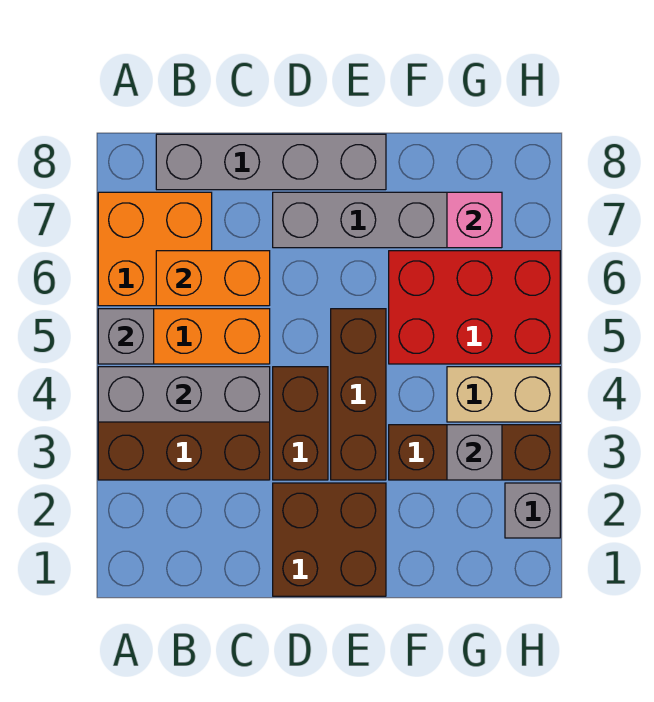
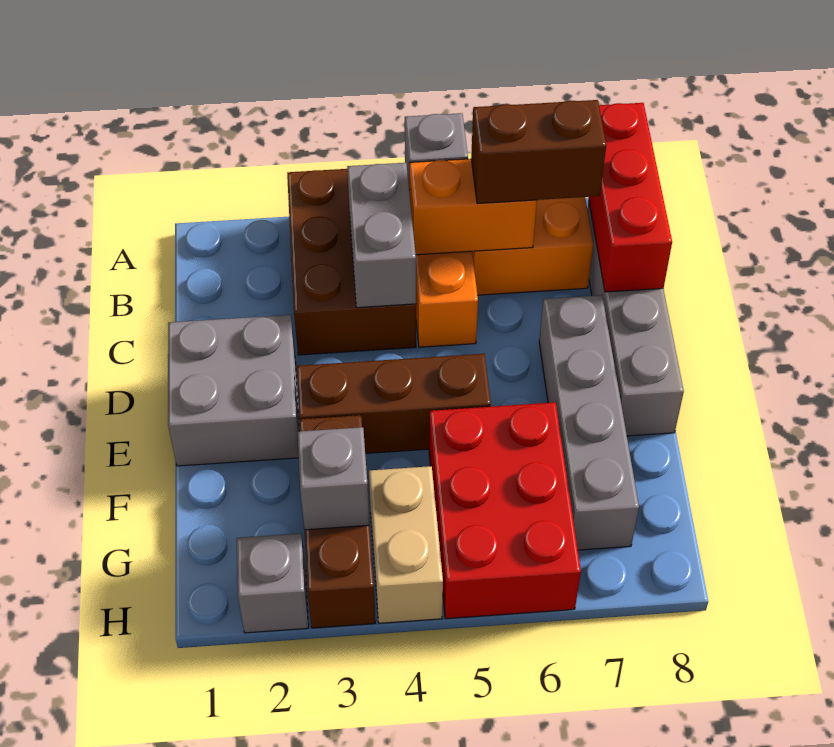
grey brick A4:C4 level 2 -> grey brick B4:C4 level 2
none -> red brick A8:C8 level 2
orange brick B6:C6 level 2 -> orange brick B5:B6 level 2
brown brick D1:E2 level 1 -> grey brick D1:E2 level 1
brown brick D3:D4 level 1 -> brown brick B6:B7 level 3
pink brick G7 level 2 -> none

